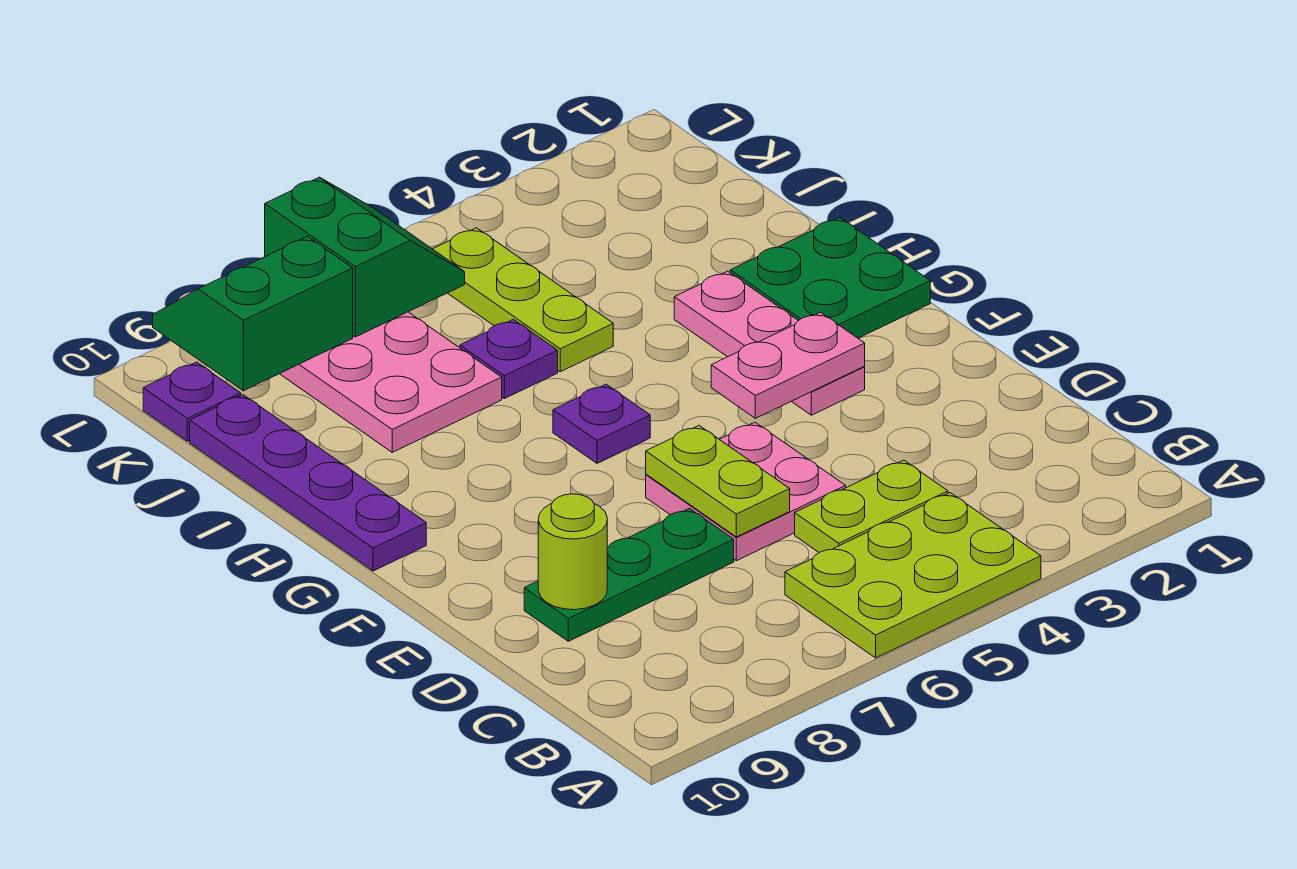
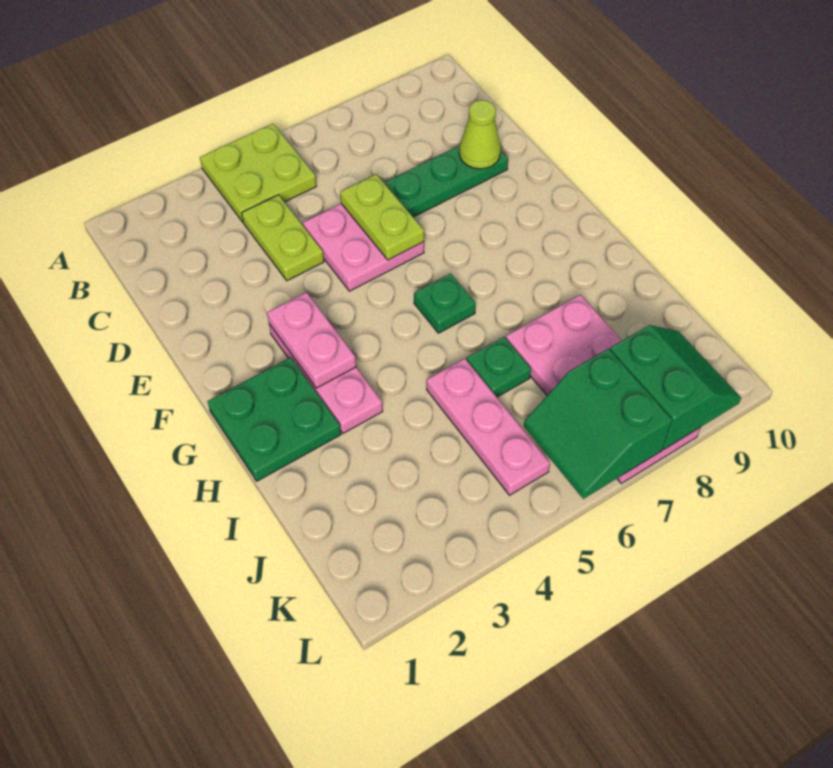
lime plate A4:B6 level 1 -> lime plate A4:B5 level 1
lime plate C4:C5 level 1 -> lime plate C4:D4 level 1
lime round brick D9 level 2 -> lime cone D9 level 2
pink plate F3:F4 level 2 -> pink plate F3:G3 level 2
purple plate G6 level 1 -> green plate G6 level 1
purple plate G10:J10 level 1 -> none
lime plate I5:K5 level 1 -> pink plate I5:K5 level 1
purple plate I6 level 1 -> green plate I6 level 1
green slope K8:L9 level 2 top K -> green slope K8:L9 level 2 top 8
purple plate K10 level 1 -> none

